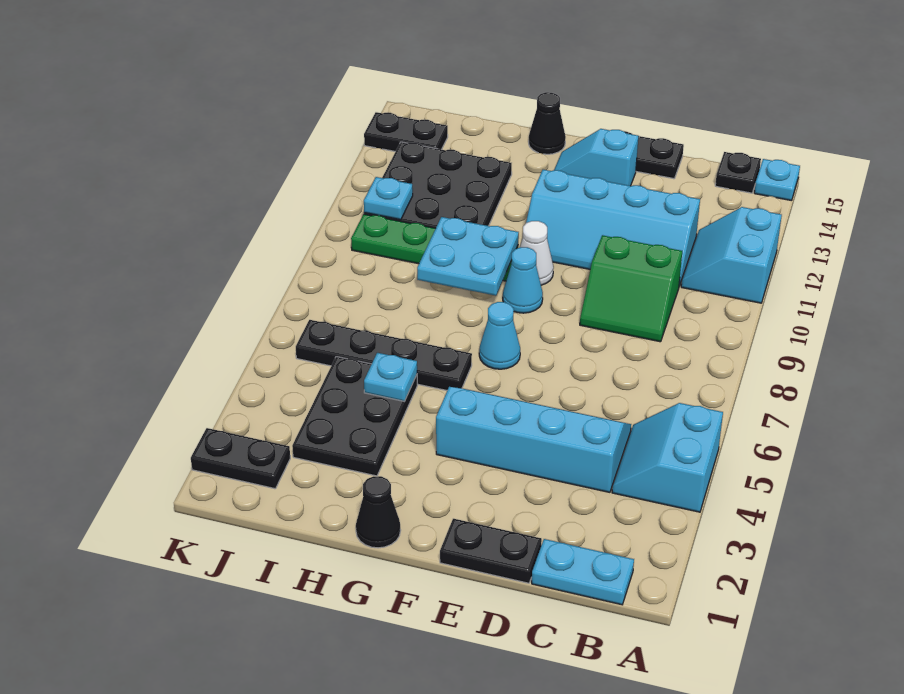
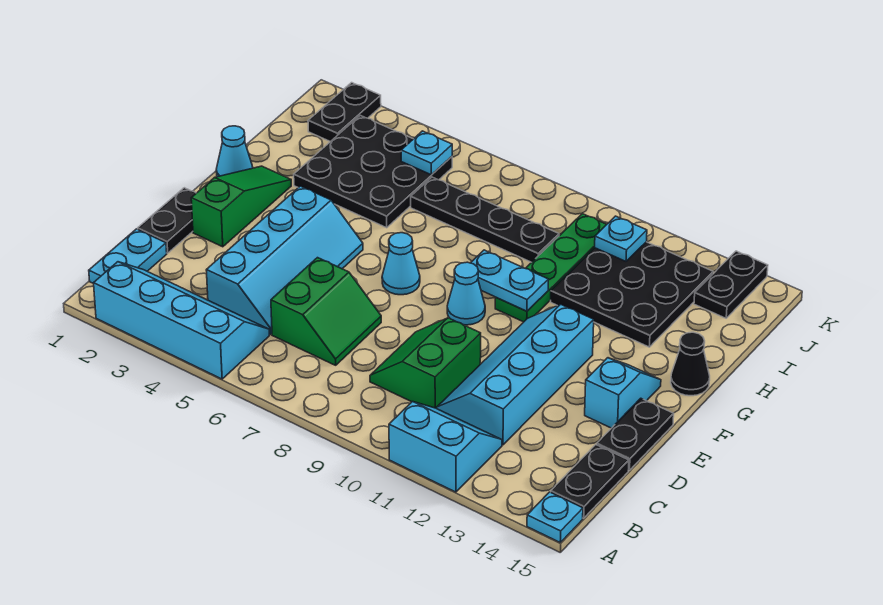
cyan slope A4:B5 level 1 top A -> cyan slope A2:B5 level 1 top A
black plate B15 level 1 -> black plate B15:C15 level 1
none -> green slope C6:D7 level 1 top 6
none -> green slope E2:G2 level 1 top E
white cone F10 level 1 -> none
black cone G1 level 1 -> cyan cone G1 level 1
black plate G6:J6 level 1 -> black plate I6:I9 level 1
cyan plate G9:H10 level 2 -> cyan plate G9:G10 level 2
black plate H3:I5 level 1 -> black plate H3:J5 level 1
cyan plate H5 level 2 -> cyan plate J5 level 2

